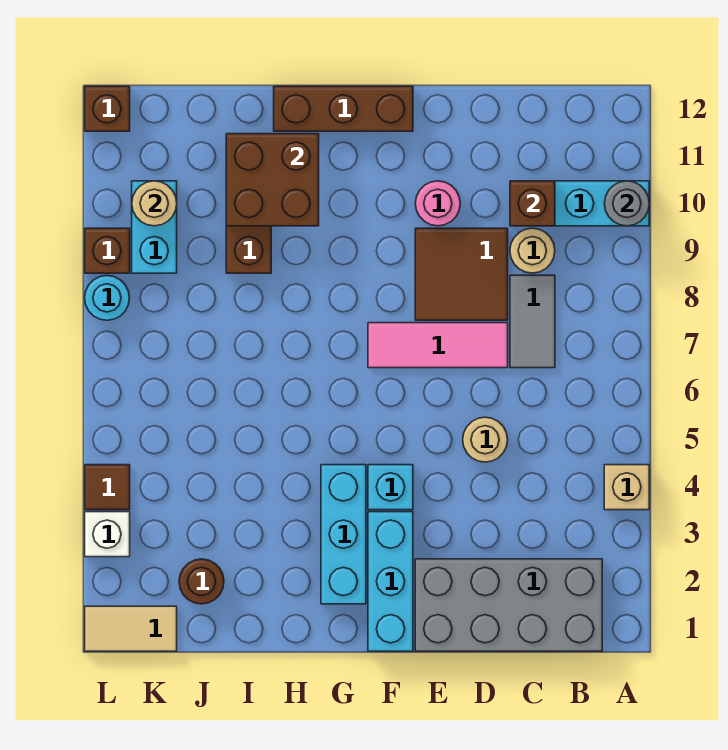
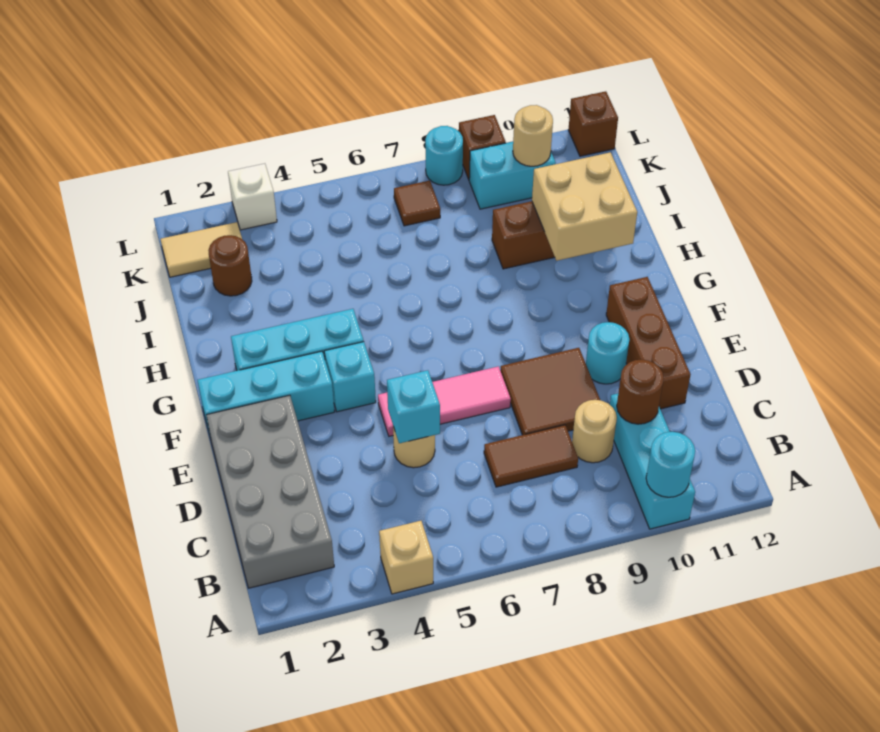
grey round brick A10 level 2 -> cyan round brick A10 level 2
grey tile C7:C8 level 1 -> brown tile C7:C8 level 1
brown brick C10 level 2 -> brown round brick C10 level 2
none -> cyan brick D5 level 2
pink tile D7:F7 level 1 -> pink tile E5:E7 level 1
pink round brick E10 level 1 -> cyan round brick E10 level 1
brown brick F12:H12 level 1 -> brown brick D11:F11 level 1
brown brick H10:I11 level 2 -> tan brick H10:I11 level 2
tan tile K1:L1 level 1 -> tan tile K1:K2 level 1
brown tile L4 level 1 -> brown tile K7 level 1

